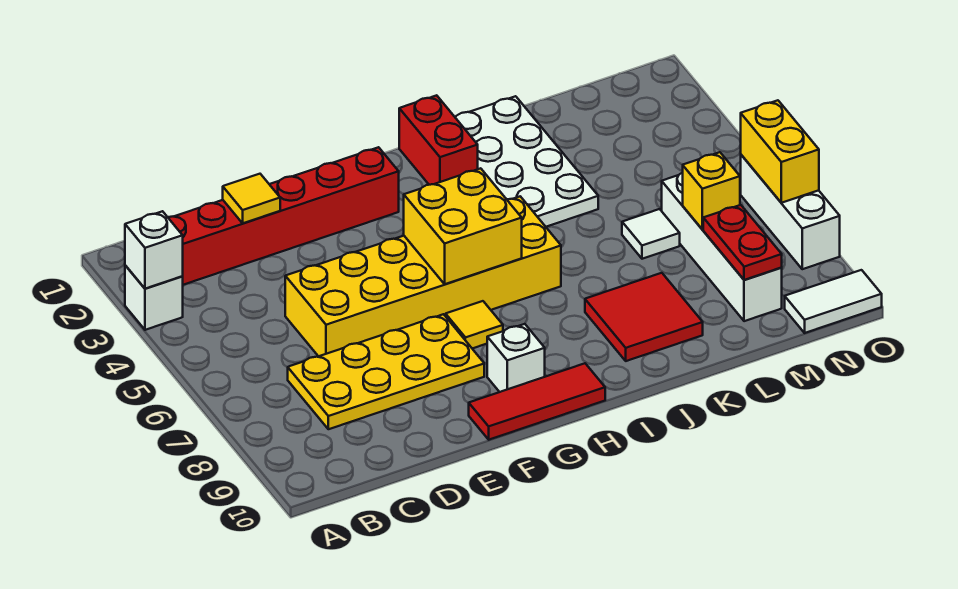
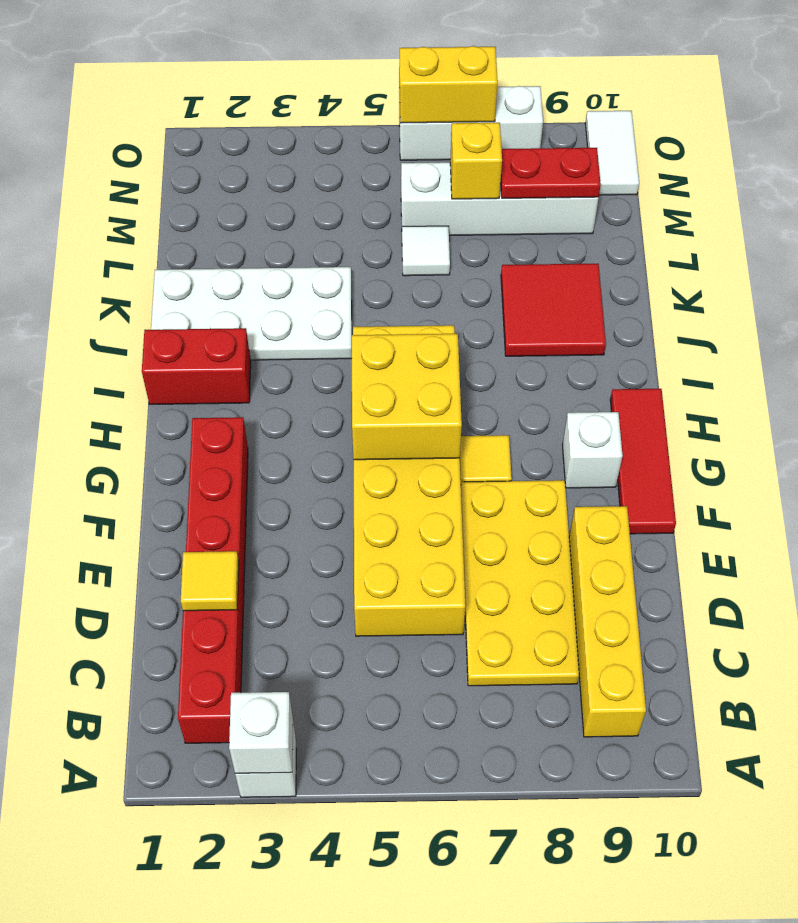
none -> yellow brick B9:E9 level 1

